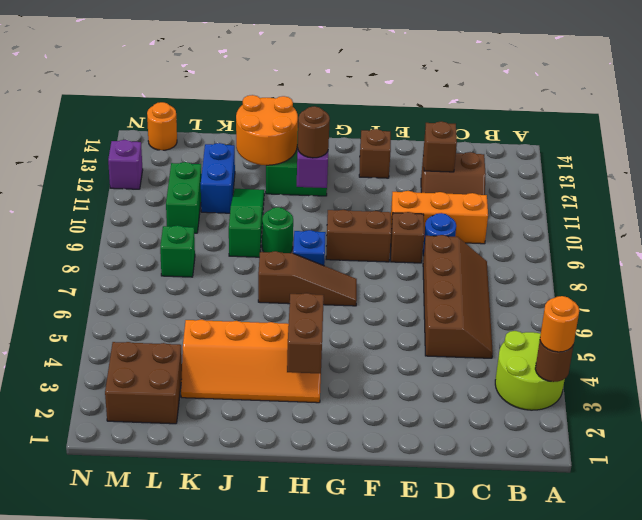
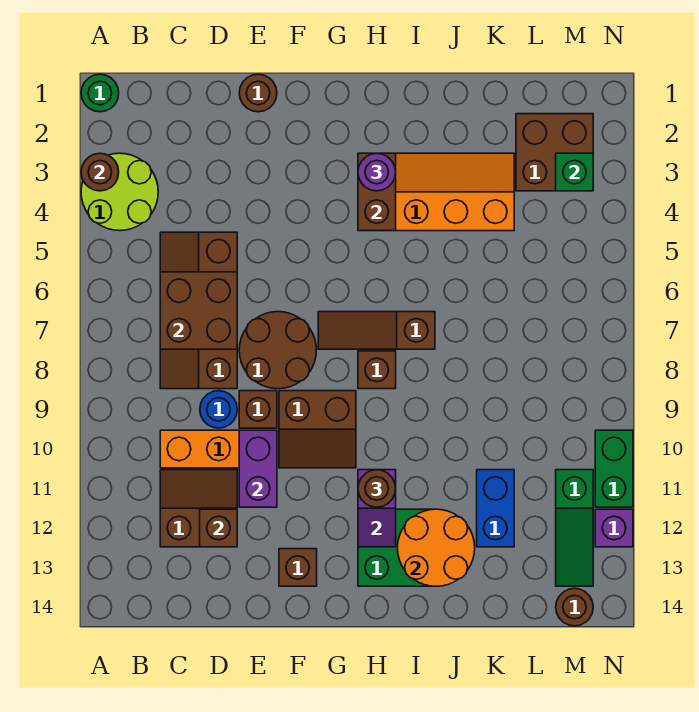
orange round brick A3 level 3 -> none
none -> brown brick C6:D7 level 2
none -> brown round brick E1 level 1
none -> brown round brick E7:F8 level 1
none -> purple brick E10:E11 level 2
none -> purple round brick H3 level 3
blue brick H8 level 1 -> brown brick H8 level 1
green round brick I9 level 1 -> green round brick A1 level 1
green slope J9:J11 level 1 top 9 -> green slope M11:M13 level 1 top 11
green brick L8 level 1 -> green brick M3 level 2
green brick L10:L11 level 1 -> green brick N10:N11 level 1
orange round brick M14 level 1 -> brown round brick M14 level 1

